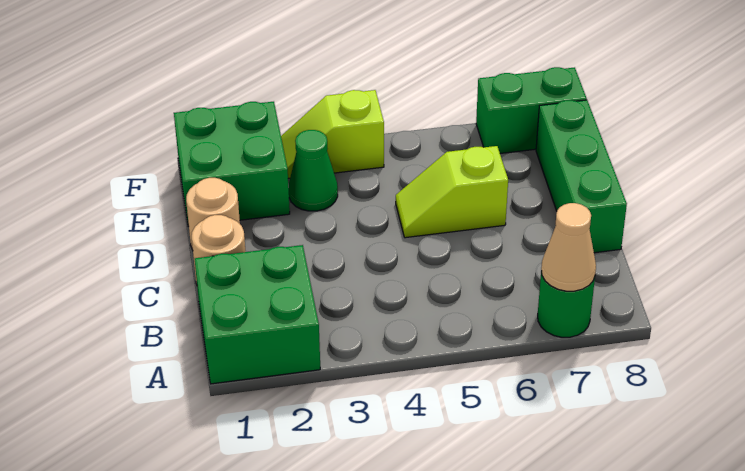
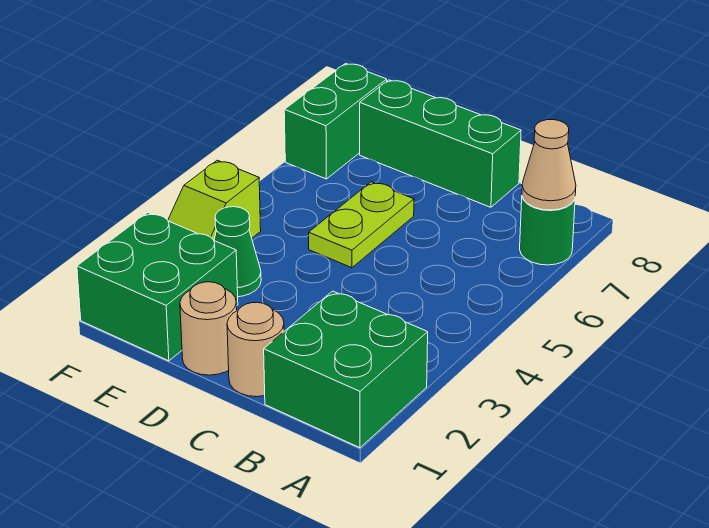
lime slope D5:D6 level 1 top 6 -> lime plate D5:D6 level 1

